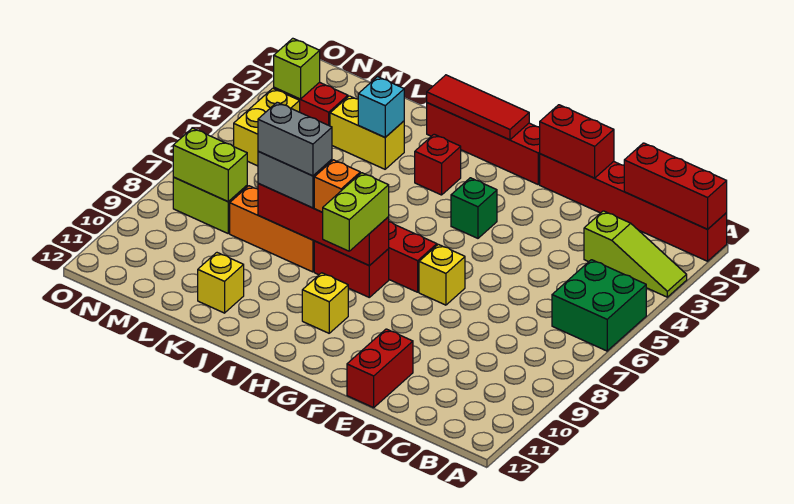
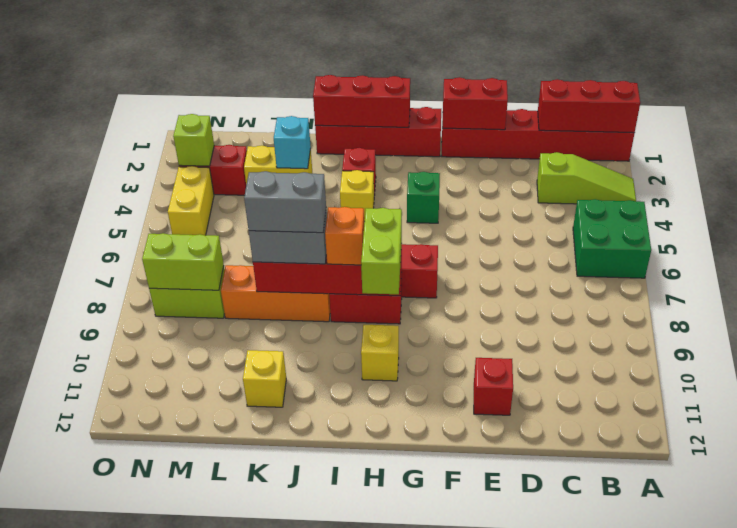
red brick E11:E12 level 1 -> red brick E11 level 1
yellow brick F7 level 1 -> yellow brick I4 level 1
red tile H1:J1 level 2 -> red brick H1:J1 level 2

